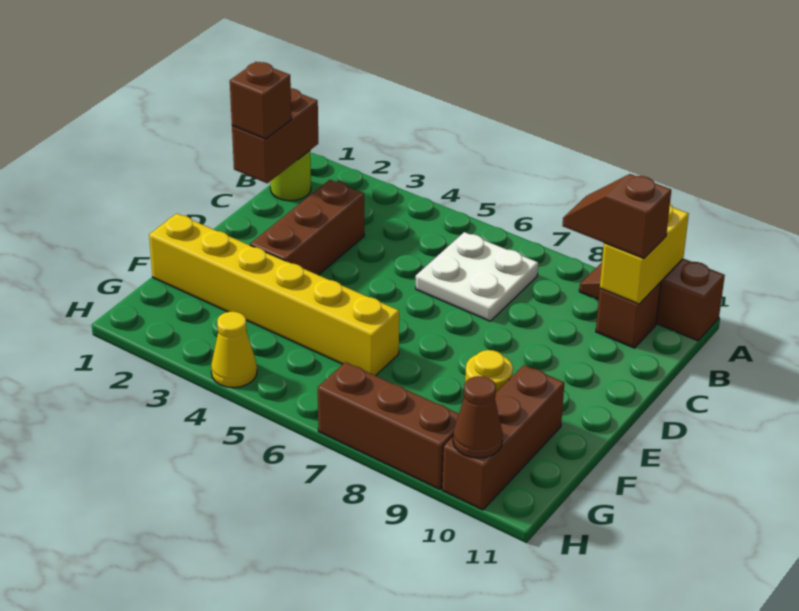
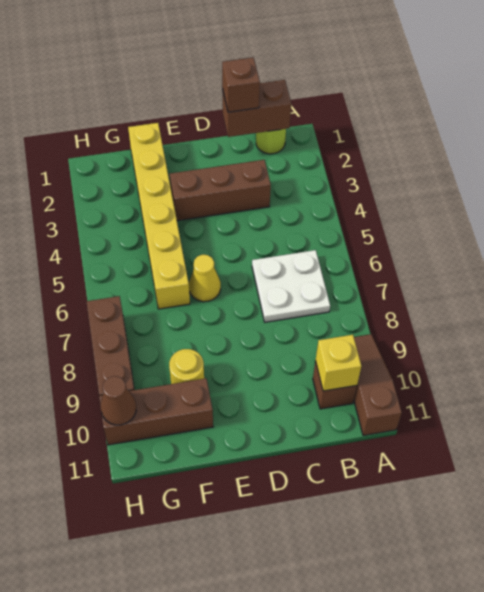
yellow brick A10:B10 level 2 -> yellow brick B10 level 2
brown slope B9:B10 level 3 top 10 -> none
yellow cone H4 level 1 -> yellow cone E6 level 1

